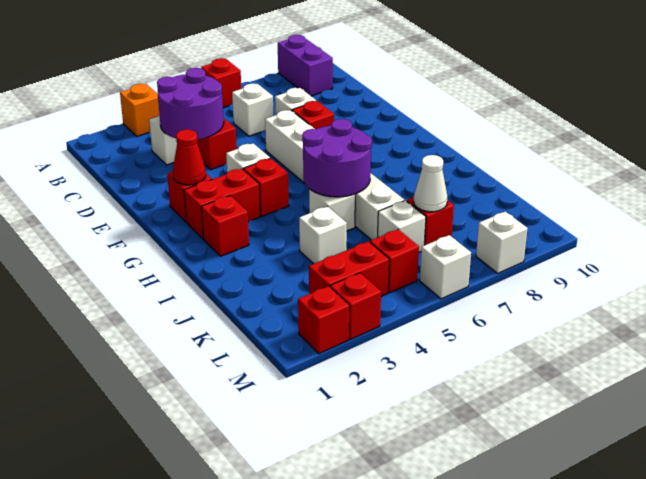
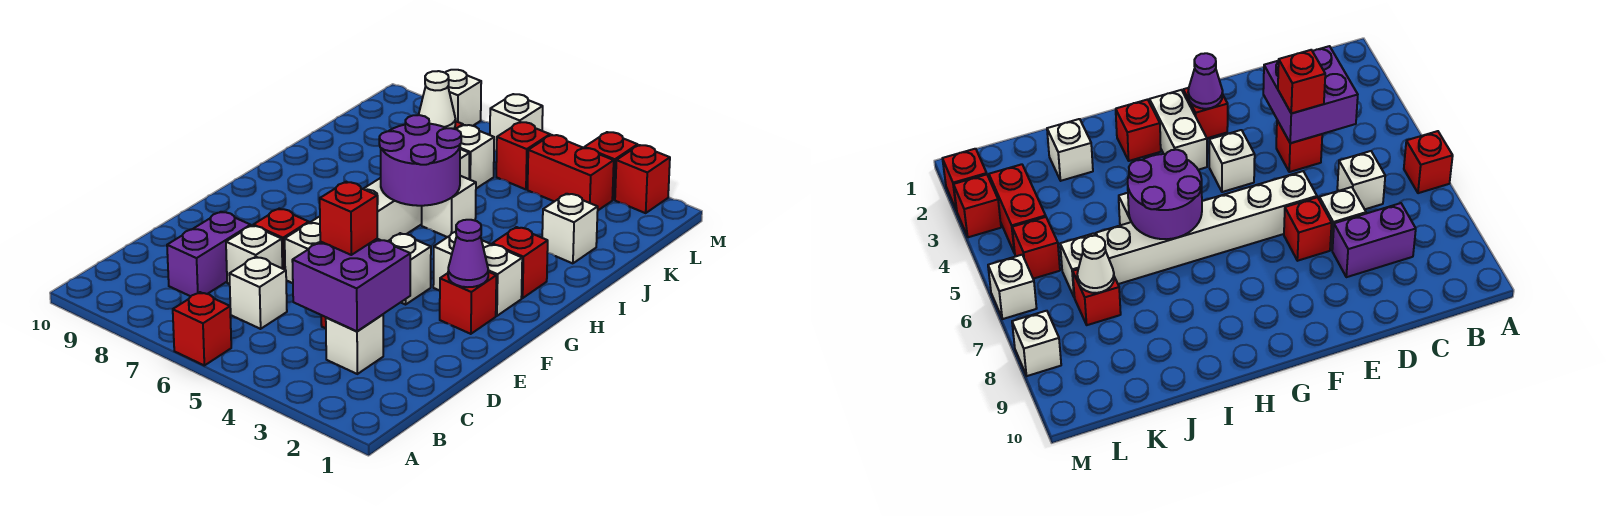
orange brick A3 level 1 -> none
purple brick A9:B9 level 1 -> purple brick C8:D8 level 1
purple round brick C3:D4 level 2 -> purple brick C3:D4 level 2
red cone F2 level 2 -> purple cone F2 level 2
red brick G2:G3 level 1 -> white brick G2:G3 level 1
red brick G4 level 1 -> red brick D4 level 3
white brick J4 level 1 -> white brick J2 level 1

